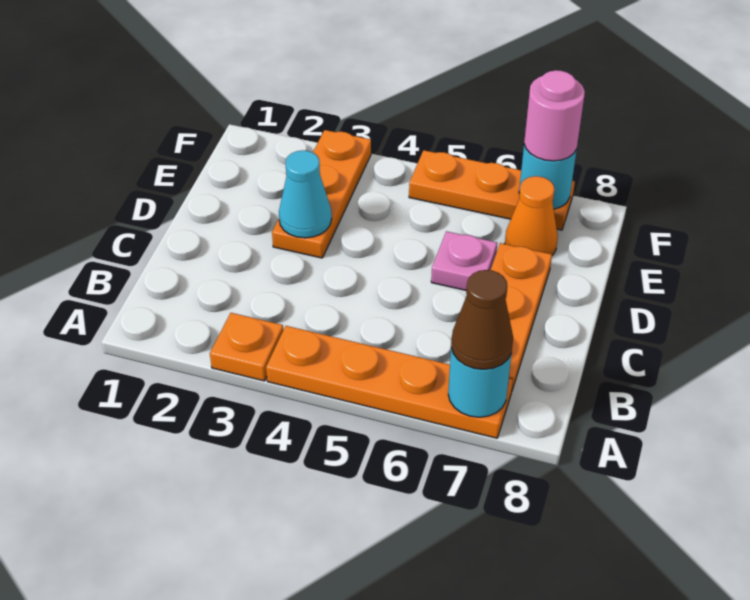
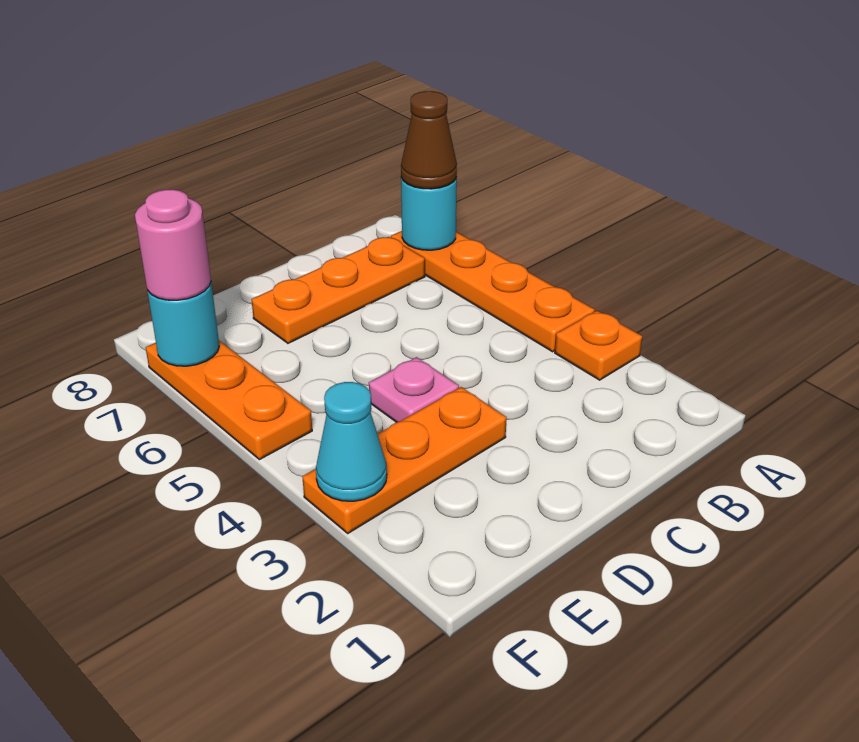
cyan cone D3 level 2 -> cyan cone F3 level 2
pink plate D6 level 1 -> pink plate D4 level 1
orange cone E7 level 1 -> none

